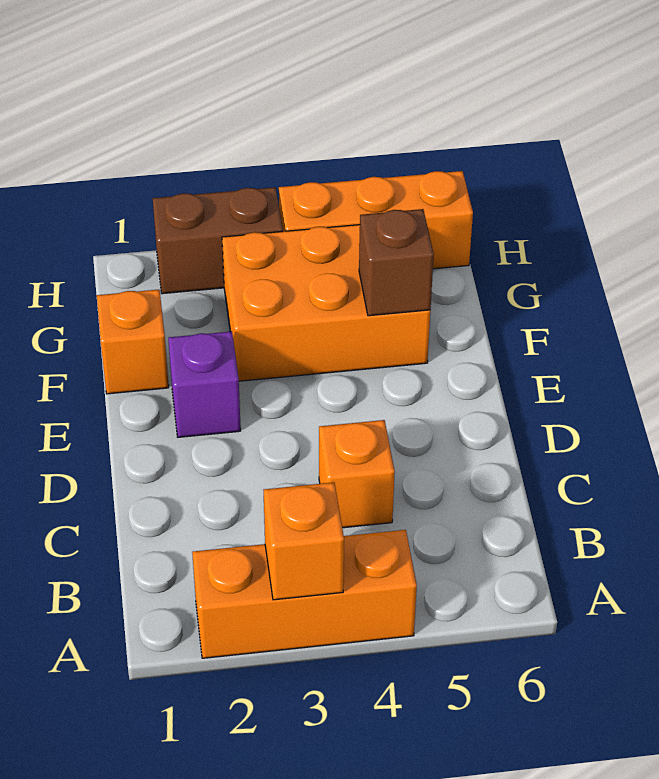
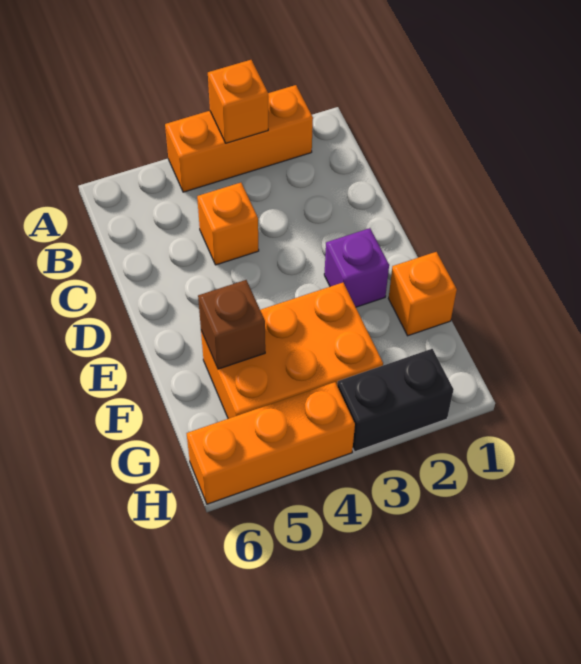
brown brick H2:H3 level 1 -> black brick H2:H3 level 1

